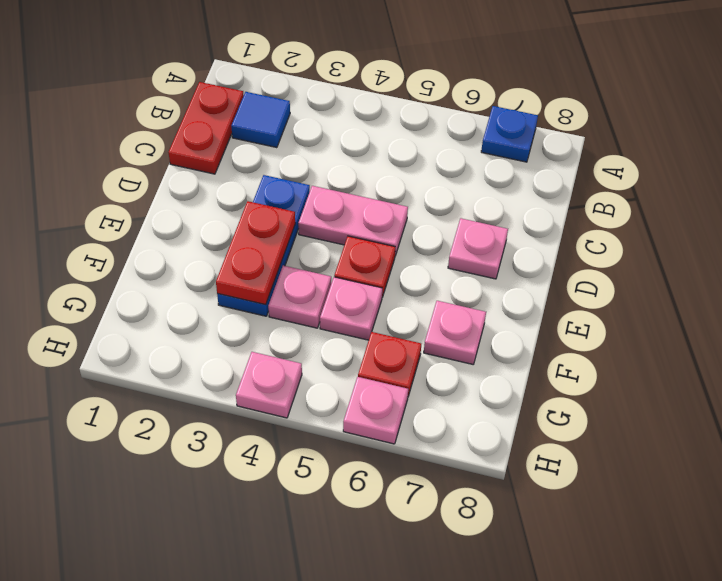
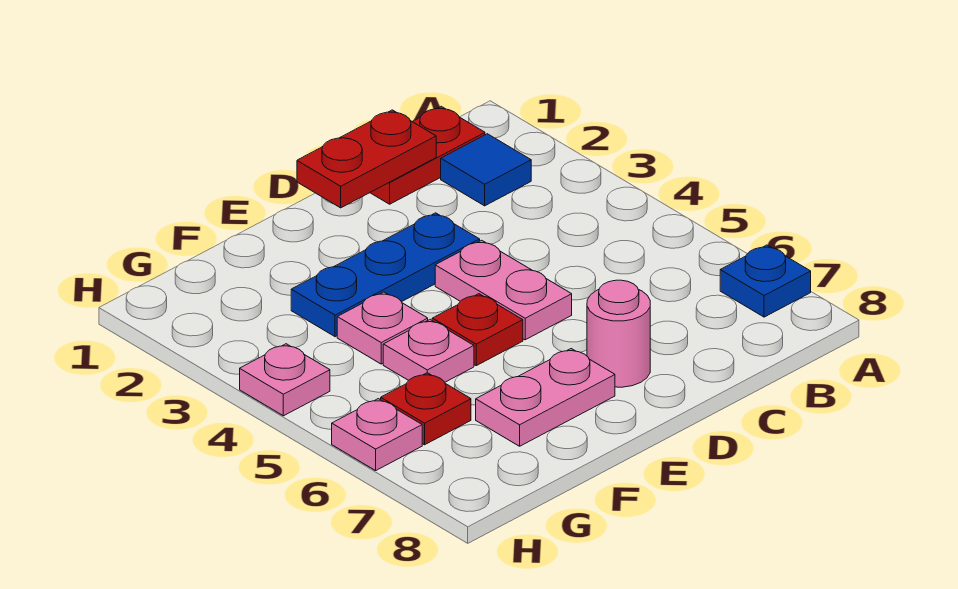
pink plate D7 level 1 -> pink round brick D7 level 1
red plate E3:F3 level 2 -> red plate C1:D1 level 2
pink plate F7 level 1 -> pink plate E7:F7 level 1

